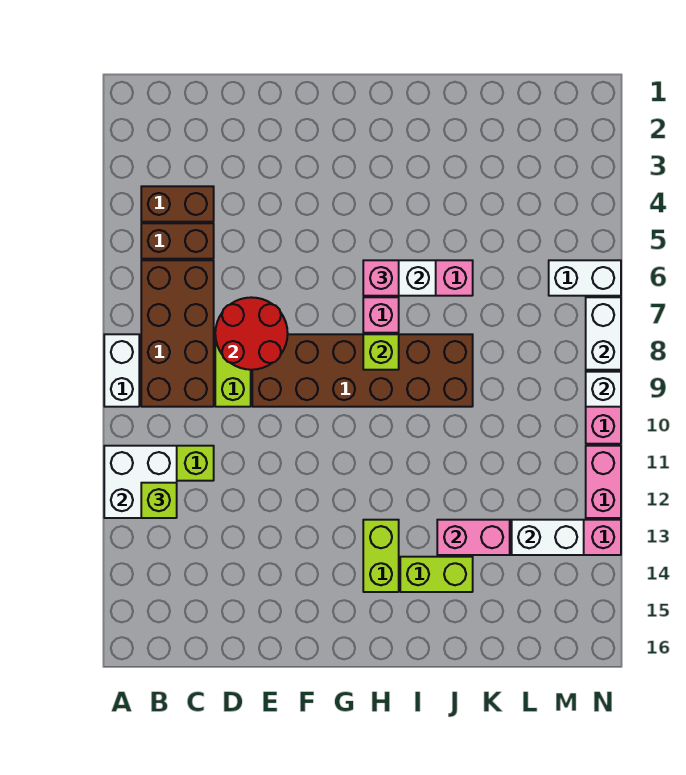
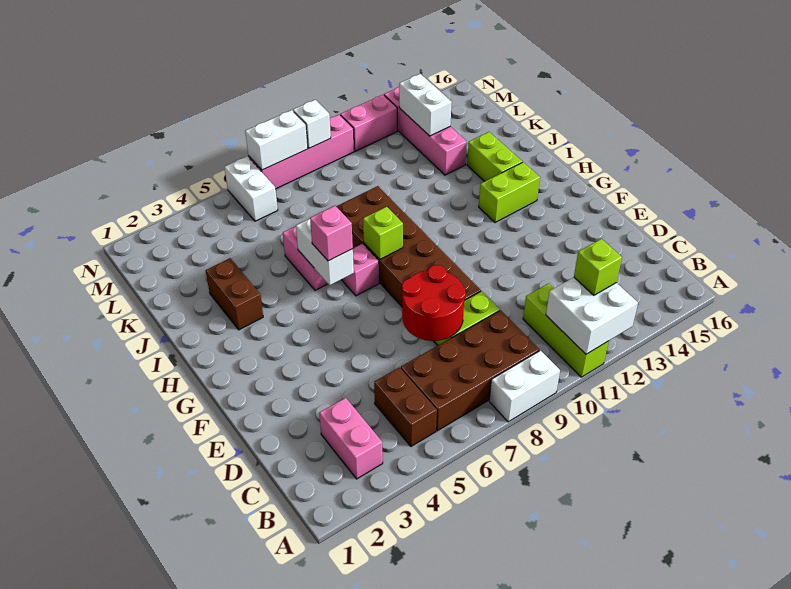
brown brick B4:C4 level 1 -> brown brick I3:J3 level 1
pink brick J13:K13 level 2 -> pink brick B3:C3 level 1

